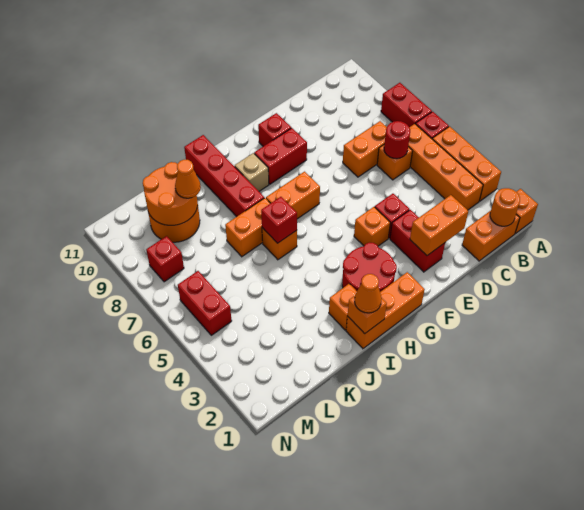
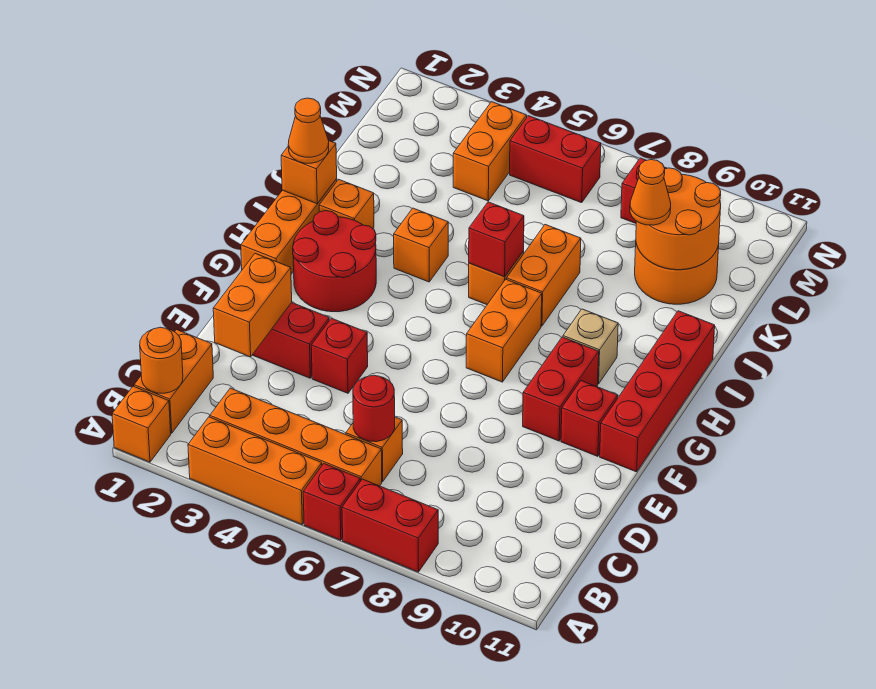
orange brick C7:D7 level 1 -> orange brick L4:M4 level 1
orange brick F4 level 1 -> orange brick I4 level 1
red brick I8:I11 level 1 -> red brick F11:I11 level 1

